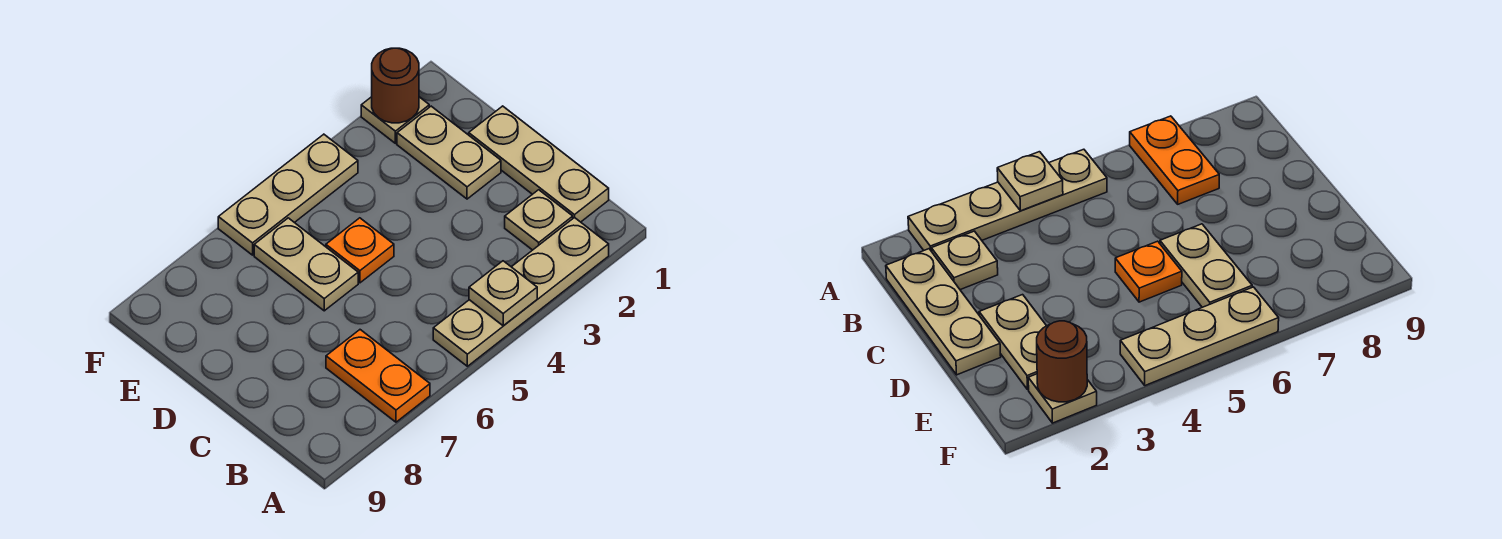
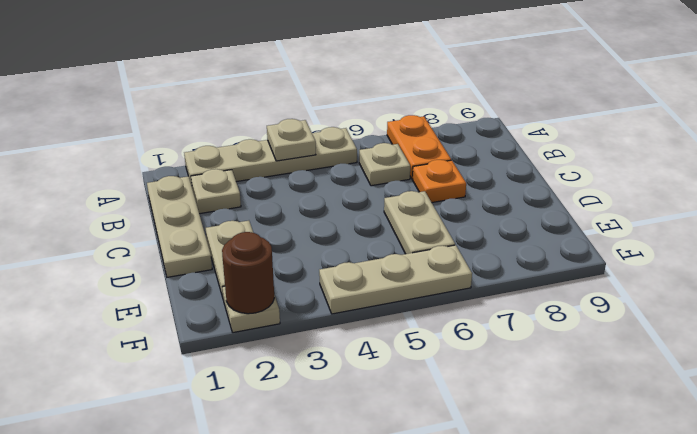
none -> tan plate B6 level 1
orange plate D5 level 1 -> orange plate C7 level 1

